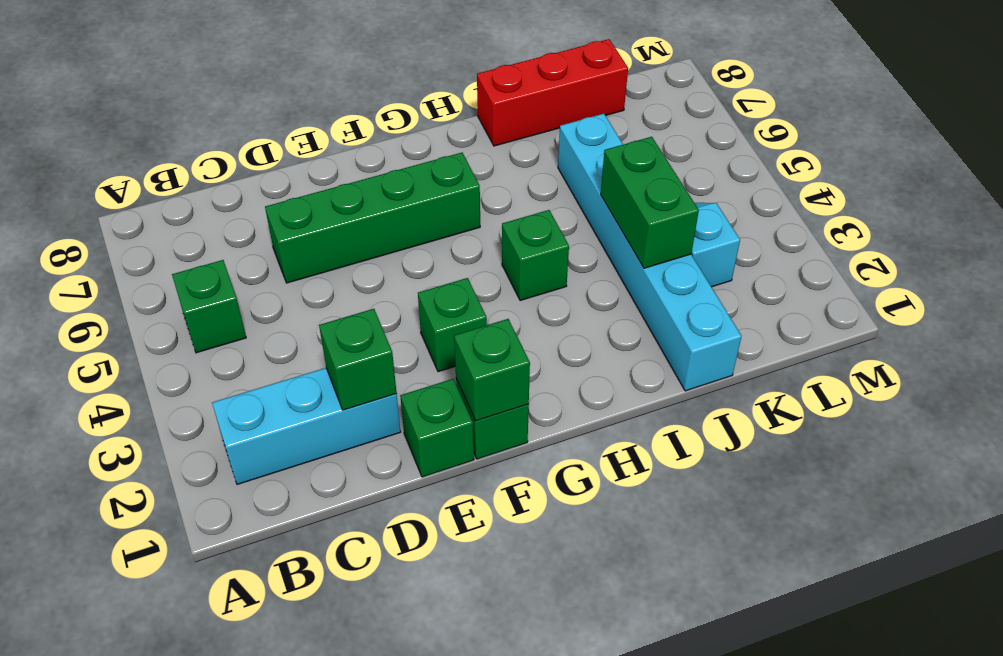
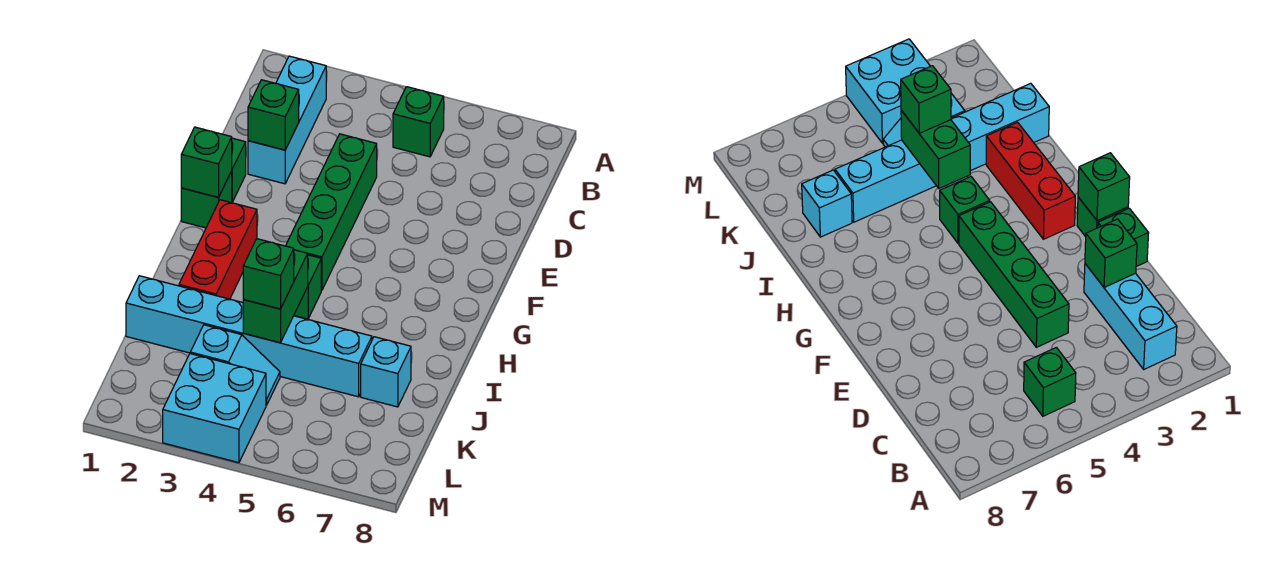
green brick D6:G6 level 1 -> green brick D4:G4 level 1
green brick F3 level 1 -> green brick J4 level 3
red brick I8:K8 level 1 -> red brick G2:I2 level 1
green brick J3:J4 level 2 -> green brick I4:J4 level 2
none -> cyan brick J7 level 1
none -> cyan brick L3:M4 level 1

